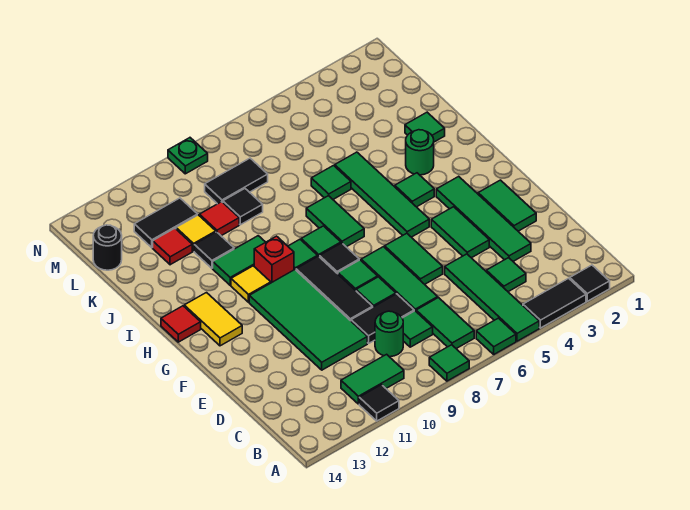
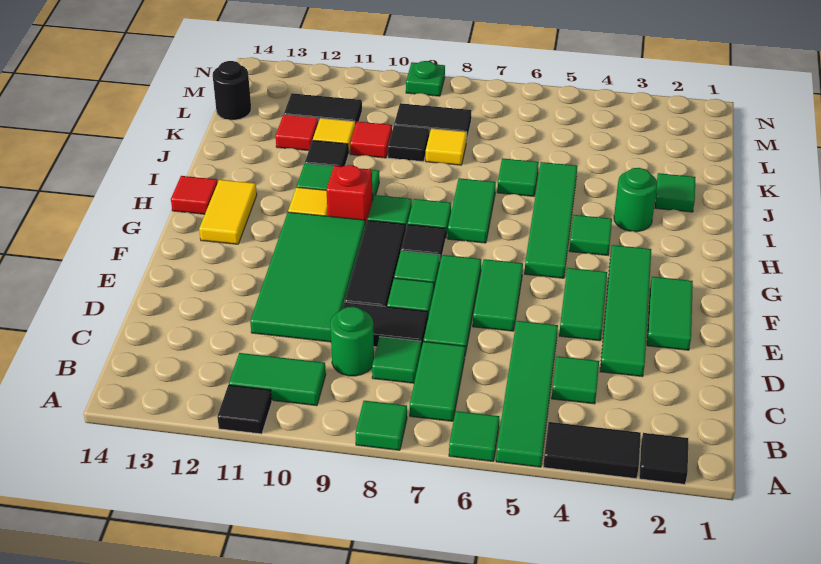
none -> yellow tile K8 level 1

